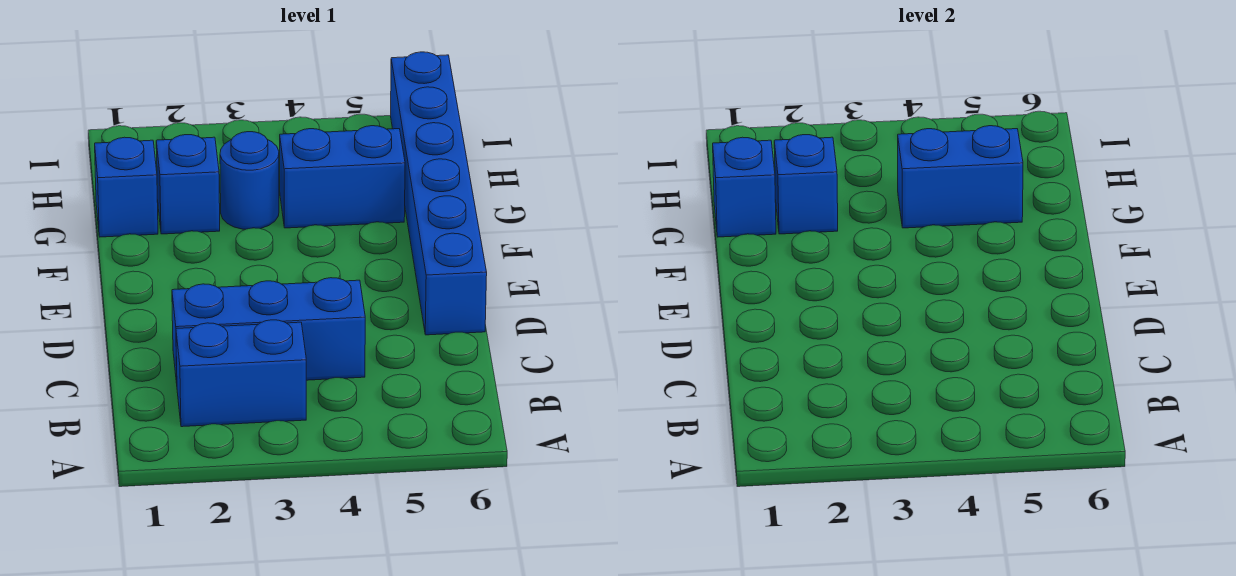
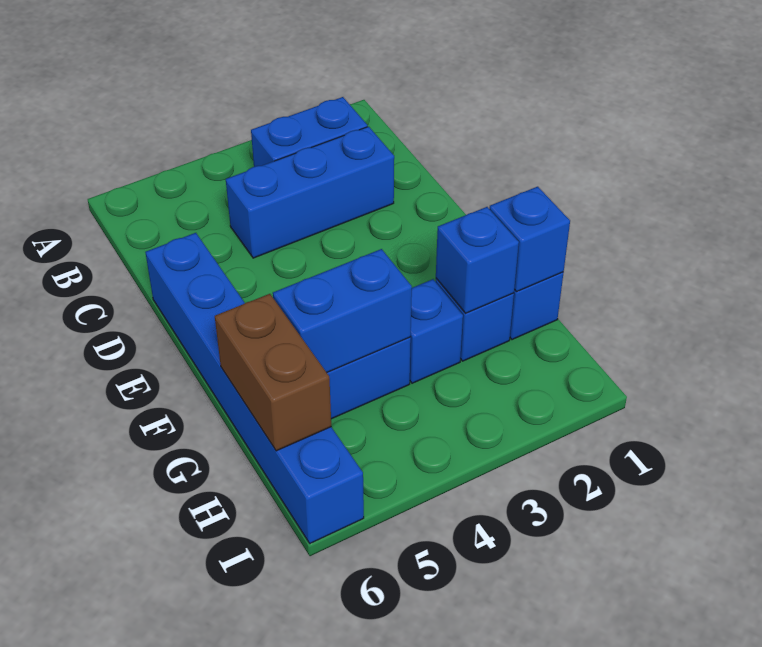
blue round brick G3 level 1 -> blue brick G3 level 1
none -> brown brick G6:H6 level 2

